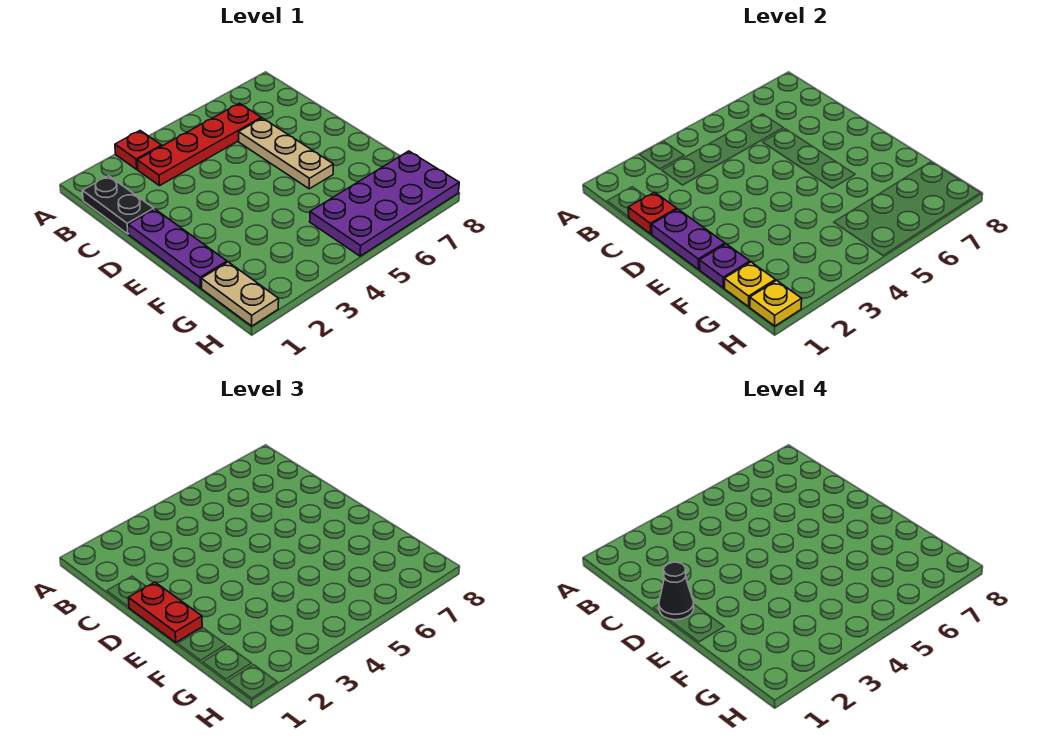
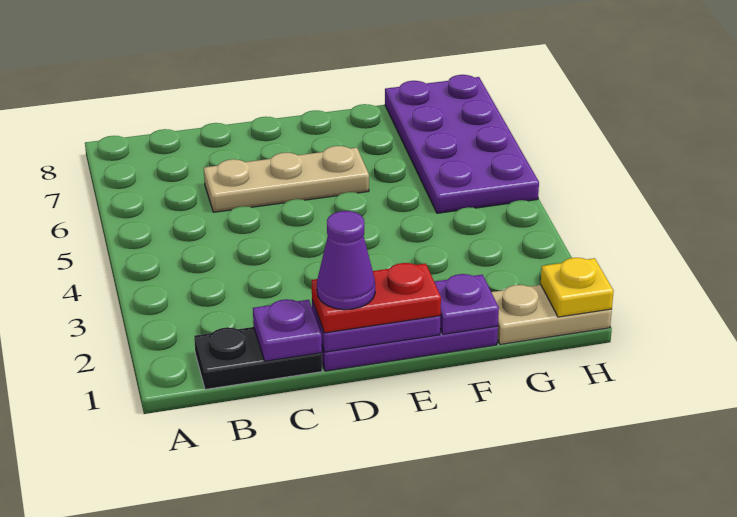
red plate A3 level 1 -> none
red plate B3:B6 level 1 -> none
red plate C1 level 2 -> purple plate C1 level 2
black cone D1 level 4 -> purple cone D1 level 4
yellow plate G1 level 2 -> none

